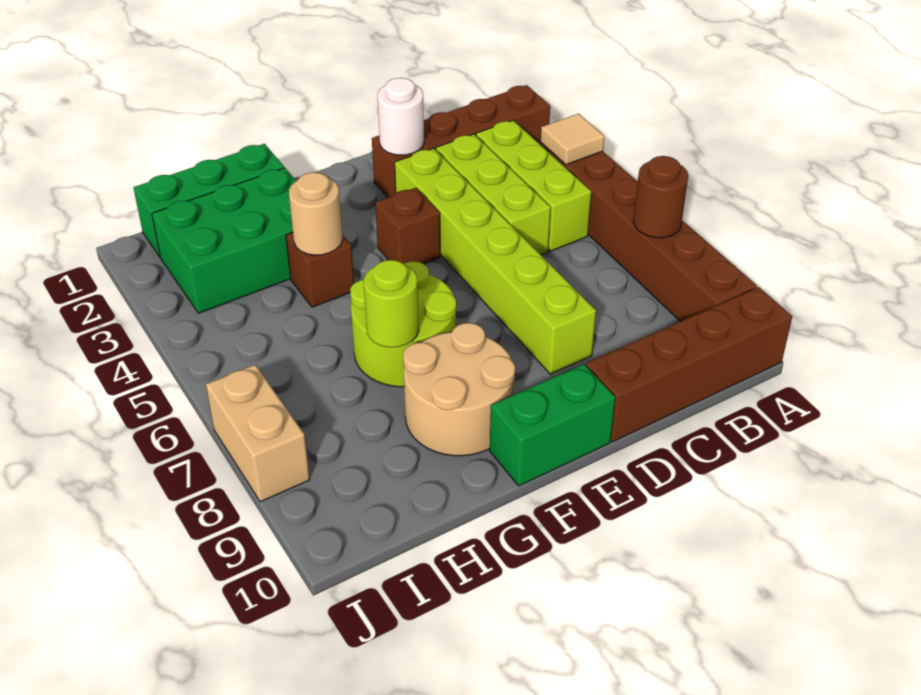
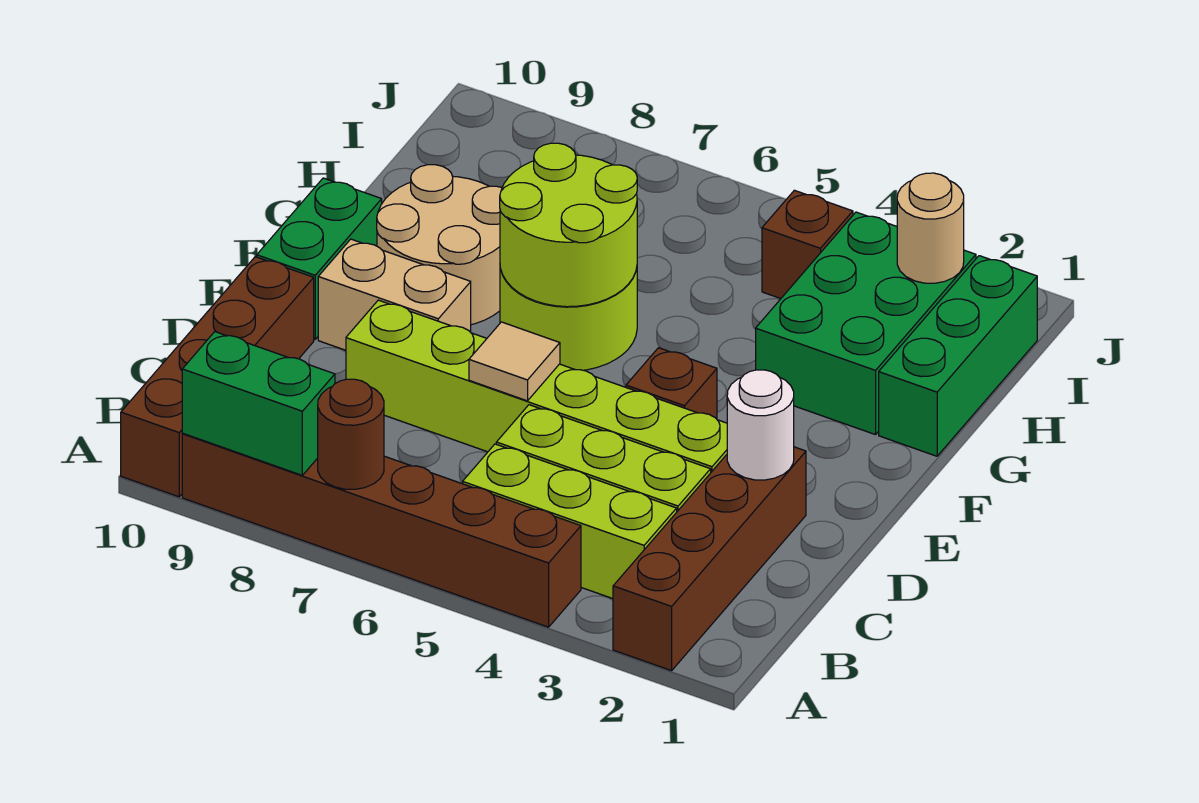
tan tile A4 level 2 -> tan tile D6 level 2
none -> green brick A8:A9 level 2
brown brick G4 level 1 -> brown brick I4 level 1
tan round brick G4 level 2 -> tan round brick I2 level 2
lime round brick G7 level 2 -> lime round brick F6:G7 level 2
tan brick J7:J8 level 1 -> tan brick E8:E9 level 1

